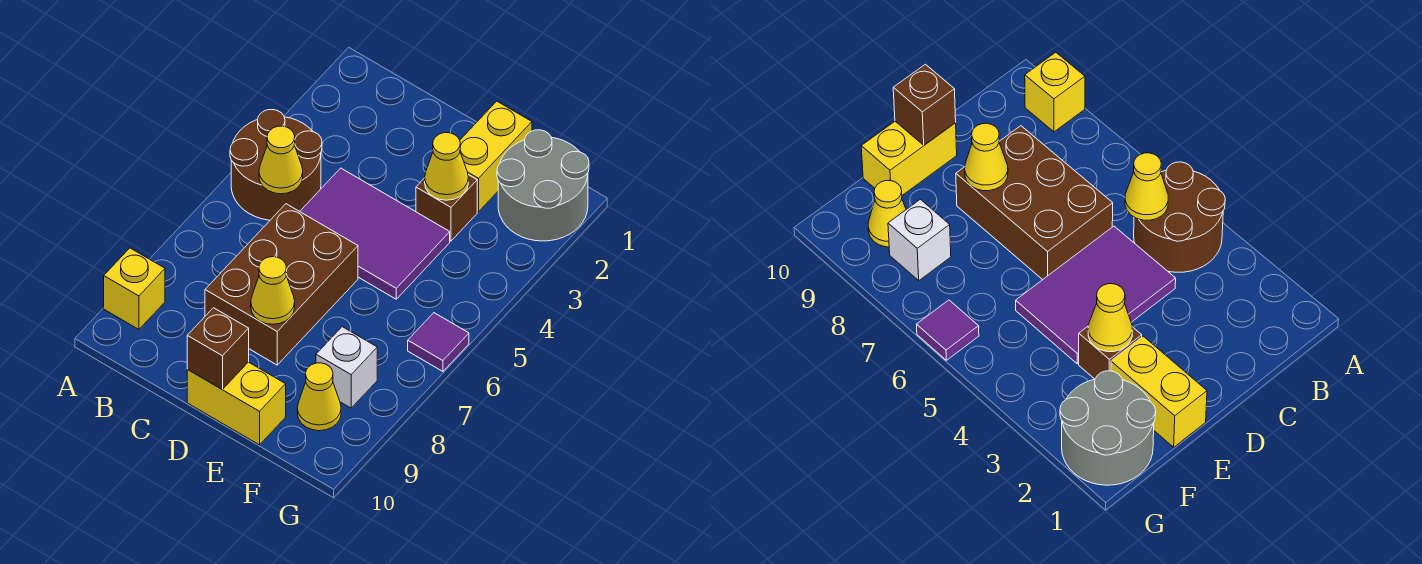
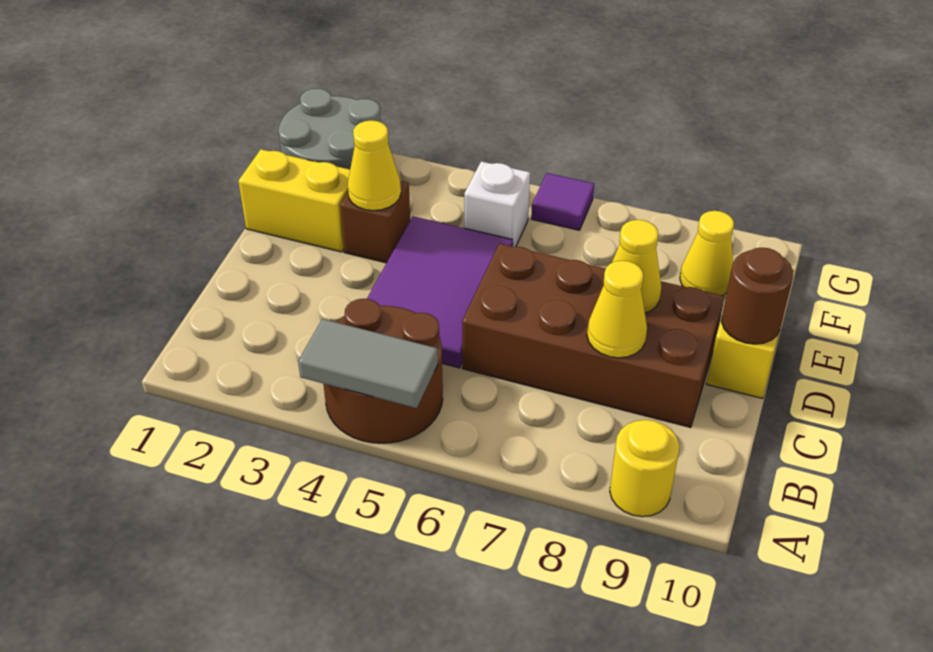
none -> grey tile A4:A5 level 2
yellow brick A9 level 1 -> yellow round brick A9 level 1
yellow cone B5 level 2 -> yellow cone C8 level 2
brown brick C6:D8 level 1 -> brown brick C6:D9 level 1
brown brick D10 level 2 -> brown round brick D10 level 2
white brick F8 level 1 -> white brick F5 level 1

